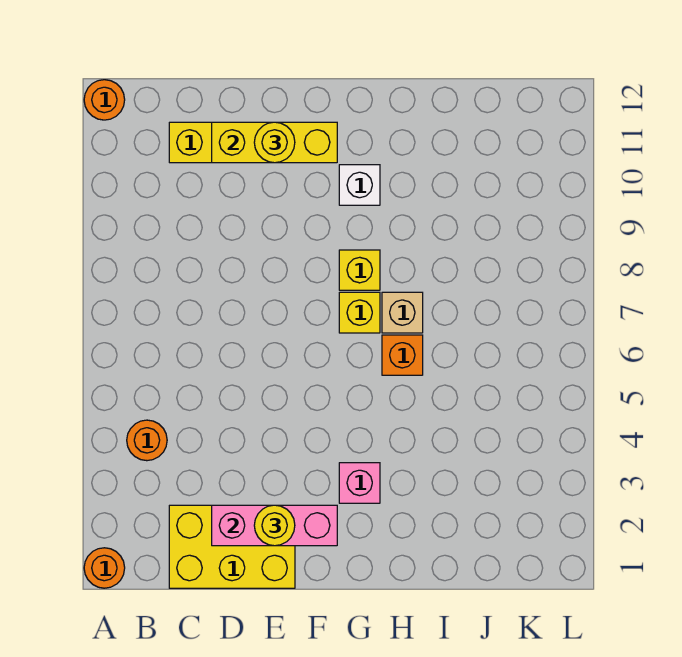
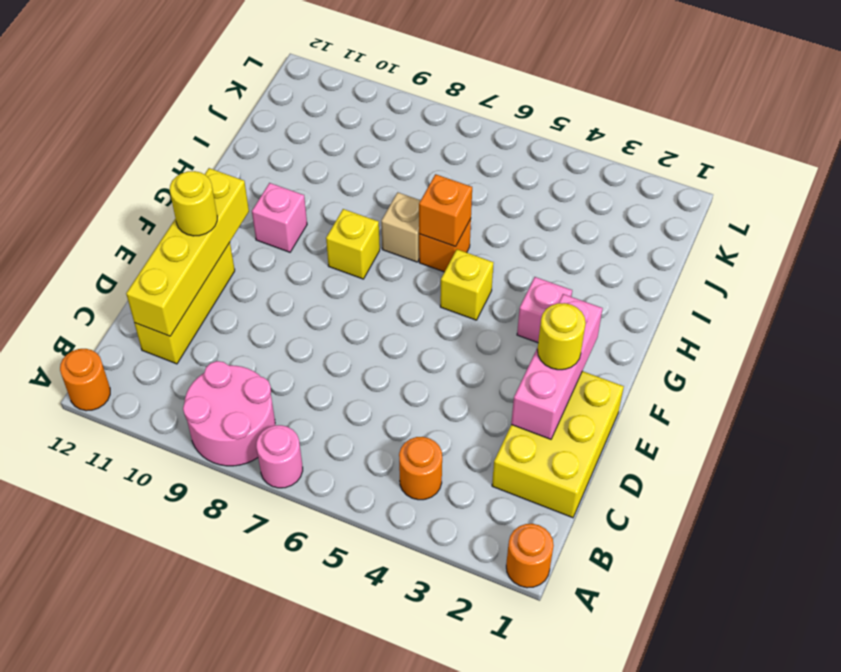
none -> pink round brick A7 level 1
none -> pink round brick A8:B9 level 1
yellow brick D11:F11 level 2 -> yellow brick C11:F11 level 2
yellow brick G7 level 1 -> yellow brick G5 level 1
white brick G10 level 1 -> pink brick G10 level 1
none -> orange brick H6 level 2

